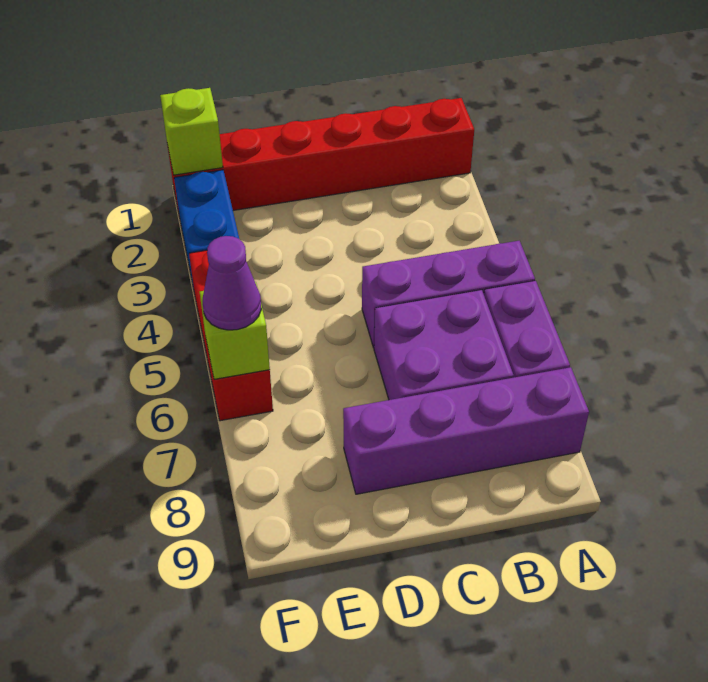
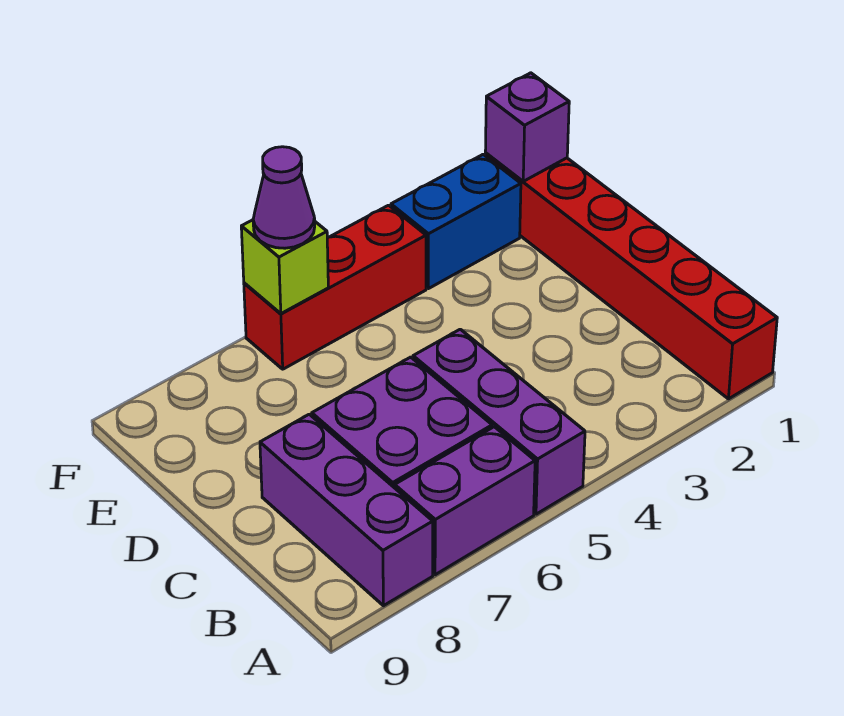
purple brick A8:D8 level 1 -> purple brick A8:C8 level 1
lime brick F1 level 2 -> purple brick F1 level 2

